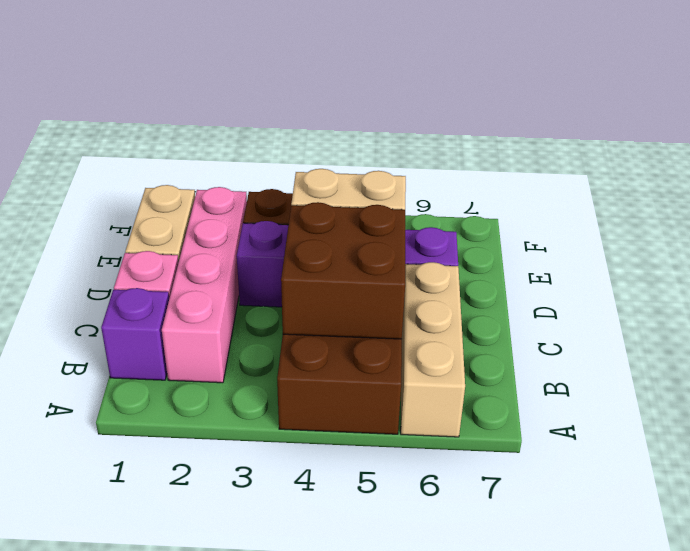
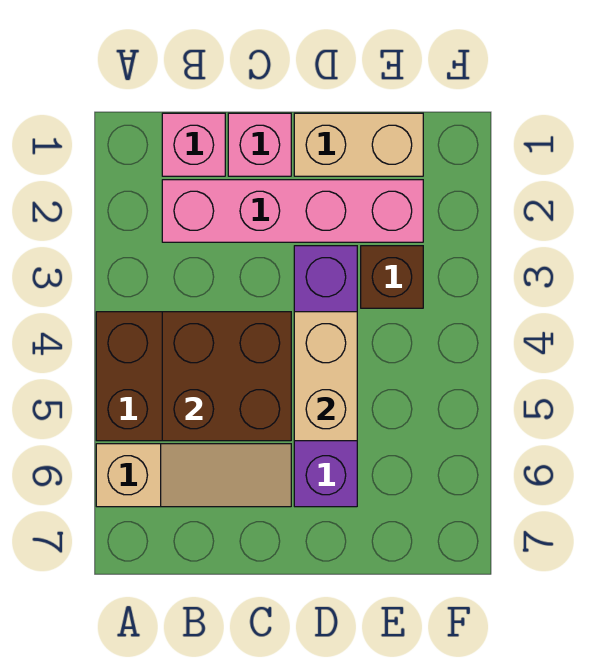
tan brick A6:C6 level 1 -> tan slope A6:C6 level 1 top A
purple brick B1 level 1 -> pink brick B1 level 1

